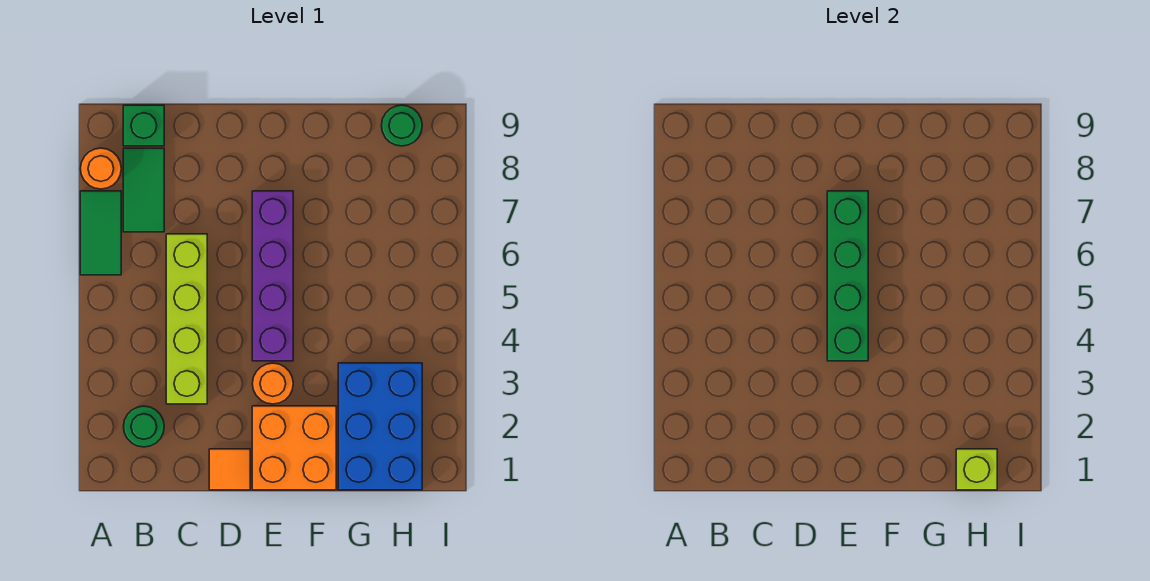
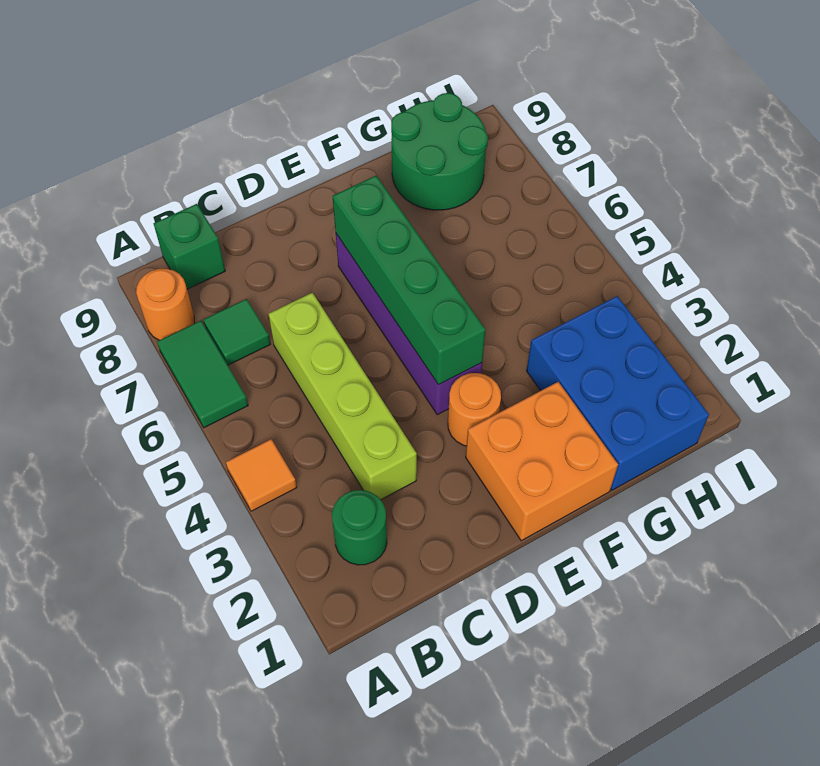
green tile B7:B8 level 1 -> green tile B7 level 1
orange tile D1 level 1 -> orange tile A4 level 1
lime brick H1 level 2 -> none
green round brick H9 level 1 -> green round brick G8:H9 level 1

